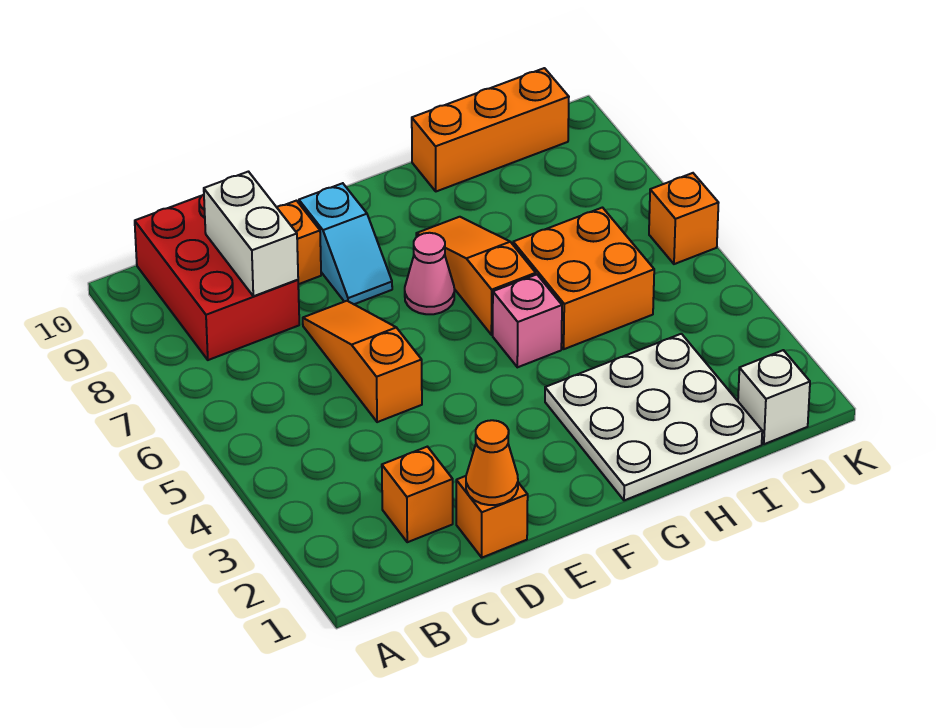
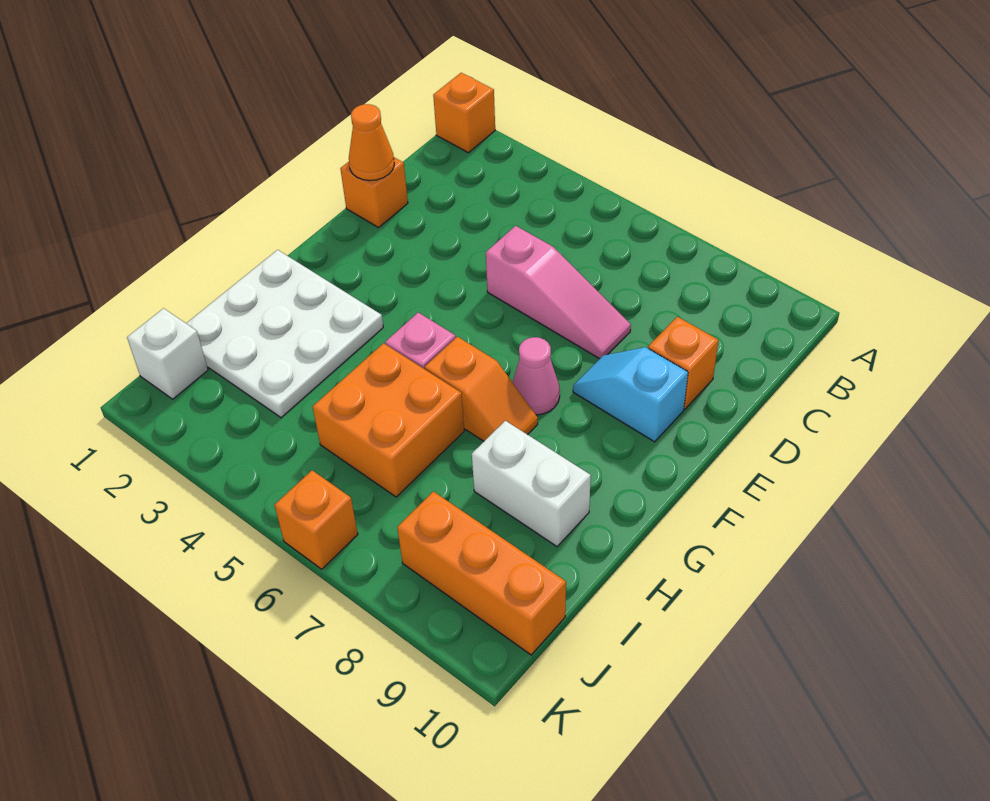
red brick B8:C10 level 1 -> none
orange brick C2 level 1 -> orange brick A1 level 1
white brick C8:C9 level 2 -> white brick H8:H9 level 1
orange slope D5:D7 level 1 top 5 -> pink slope D5:D7 level 1 top 5
orange slope G6:G8 level 1 top 6 -> orange slope G6:G7 level 1 top 6
orange brick H10:J10 level 1 -> orange brick J8:J10 level 1

